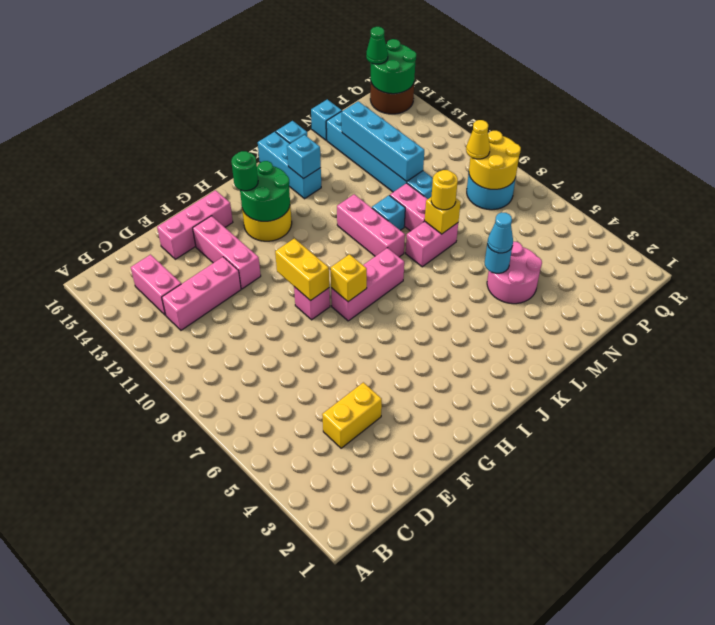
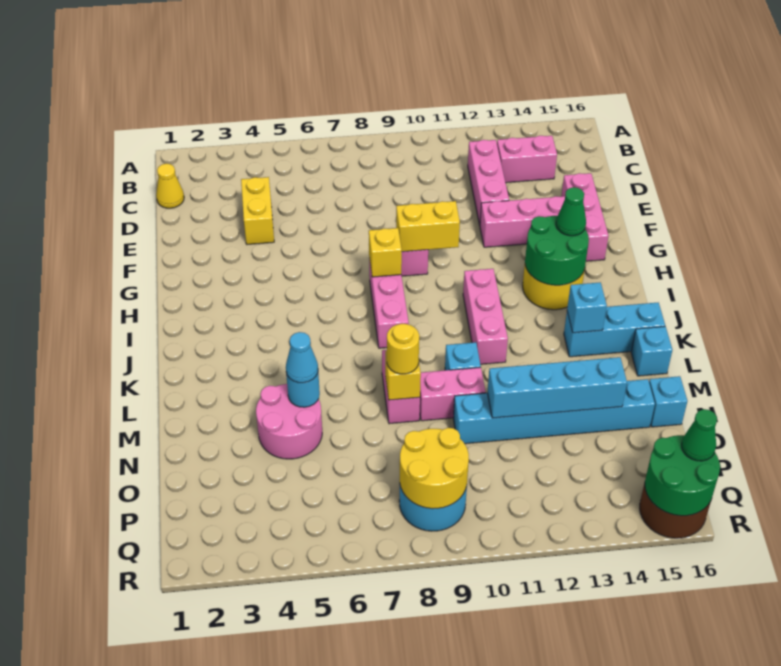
green round brick H14 level 3 -> green cone H14 level 3
pink brick K9:K11 level 1 -> pink brick I11:K11 level 1
yellow cone P9 level 3 -> yellow cone C1 level 1

